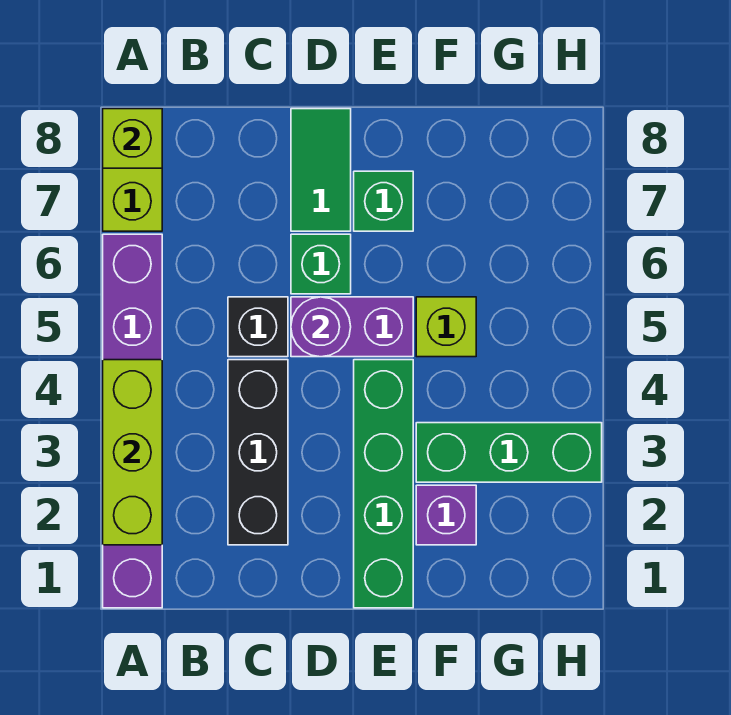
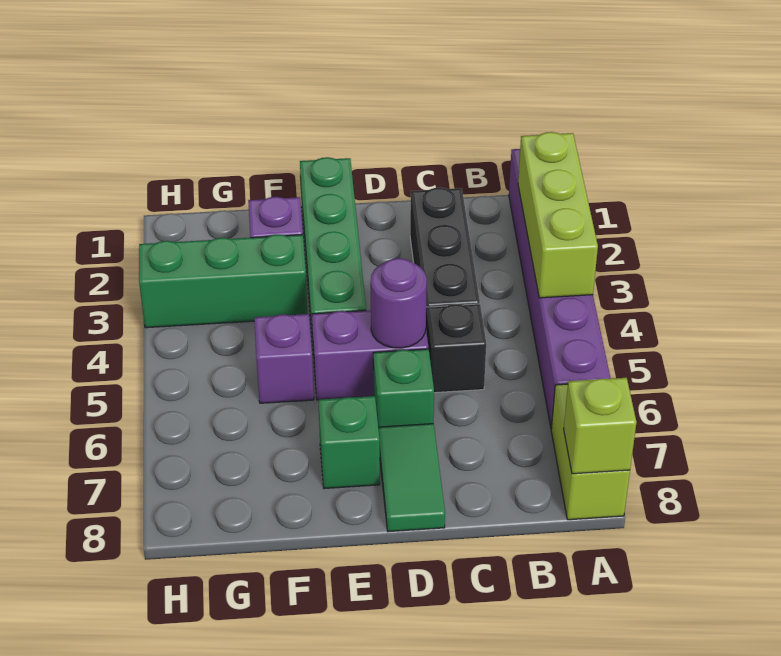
lime brick F5 level 1 -> purple brick F5 level 1

